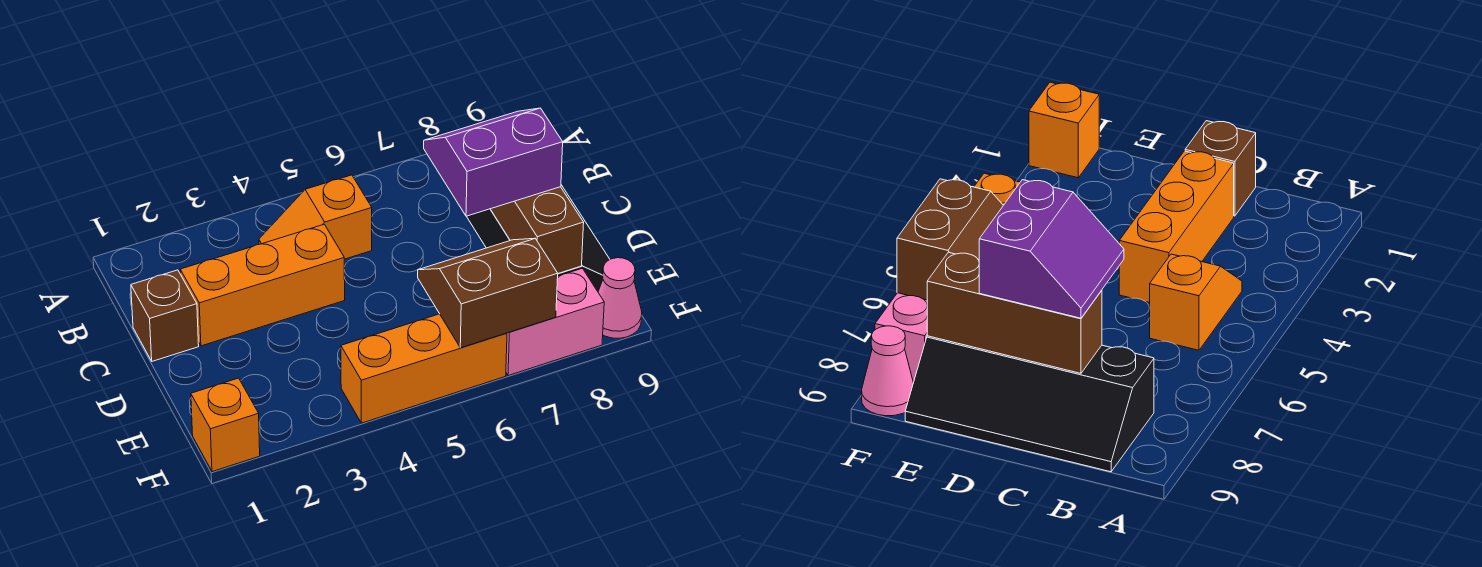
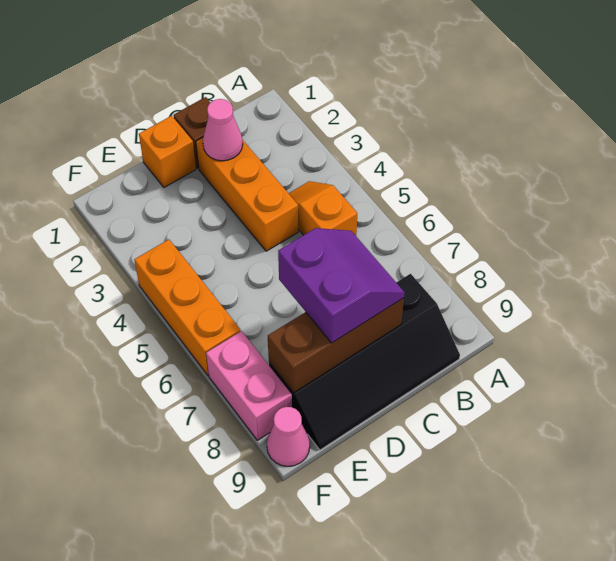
none -> pink cone C2 level 2
brown slope E6:F7 level 2 top F -> none
orange brick F1 level 1 -> orange brick D1 level 1

